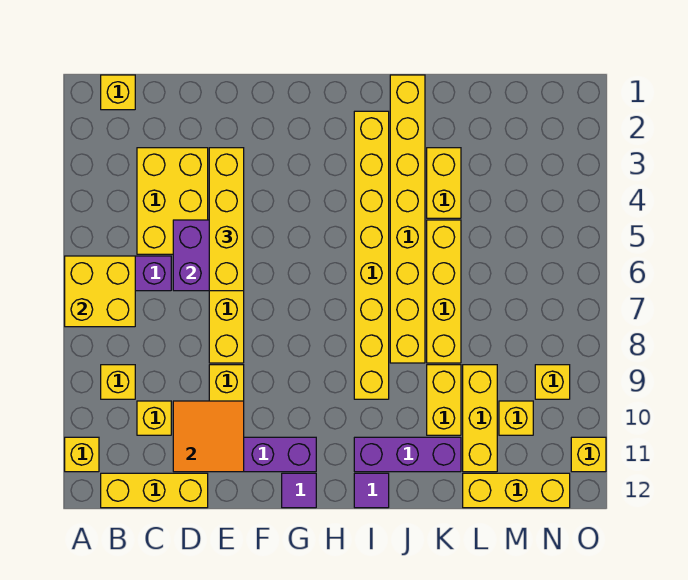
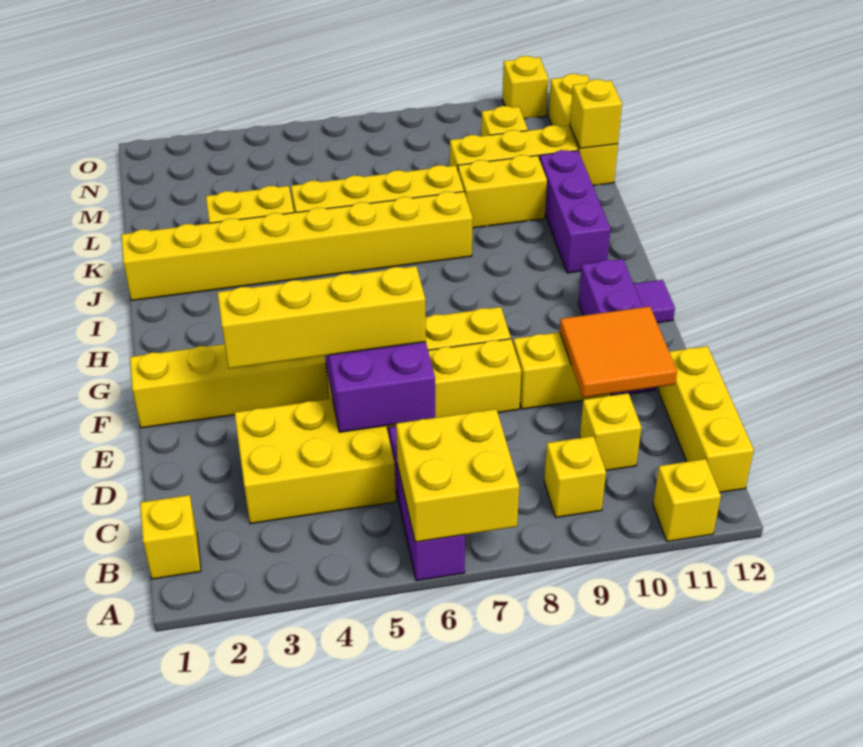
yellow brick I2:I9 level 1 -> yellow brick F1:F8 level 1
purple tile I12 level 1 -> none
yellow brick N9 level 1 -> yellow brick L12 level 2

